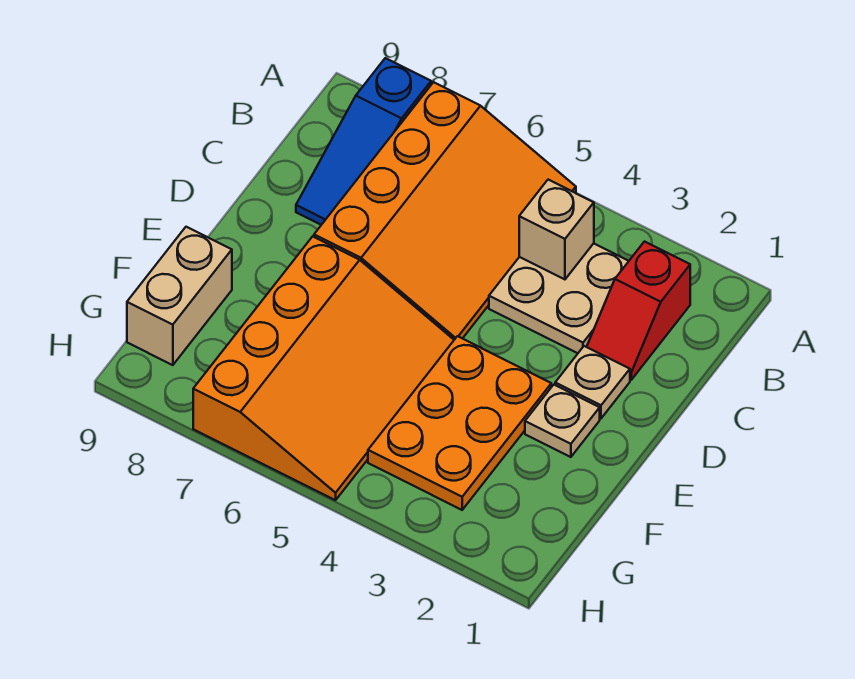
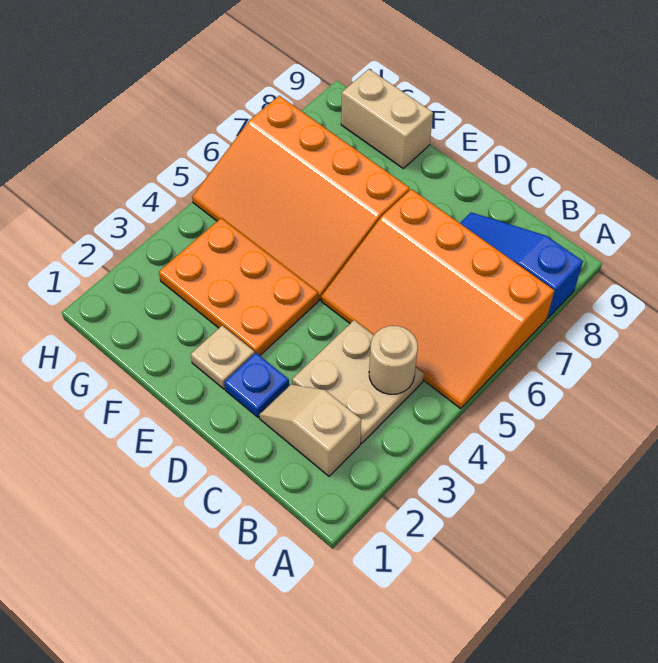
red slope B2:C2 level 1 top B -> tan slope B2:C2 level 1 top B
tan brick B4 level 2 -> tan round brick B4 level 2
tan plate D2 level 1 -> blue plate D2 level 1

